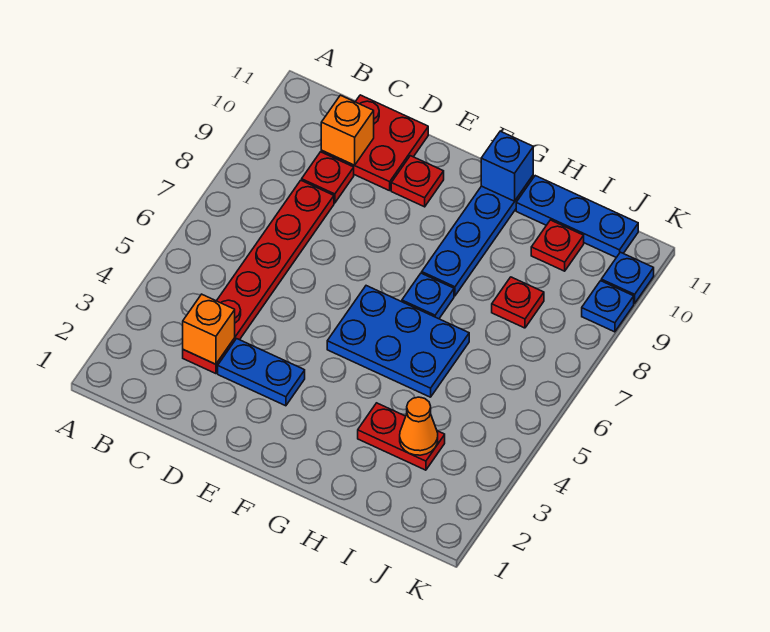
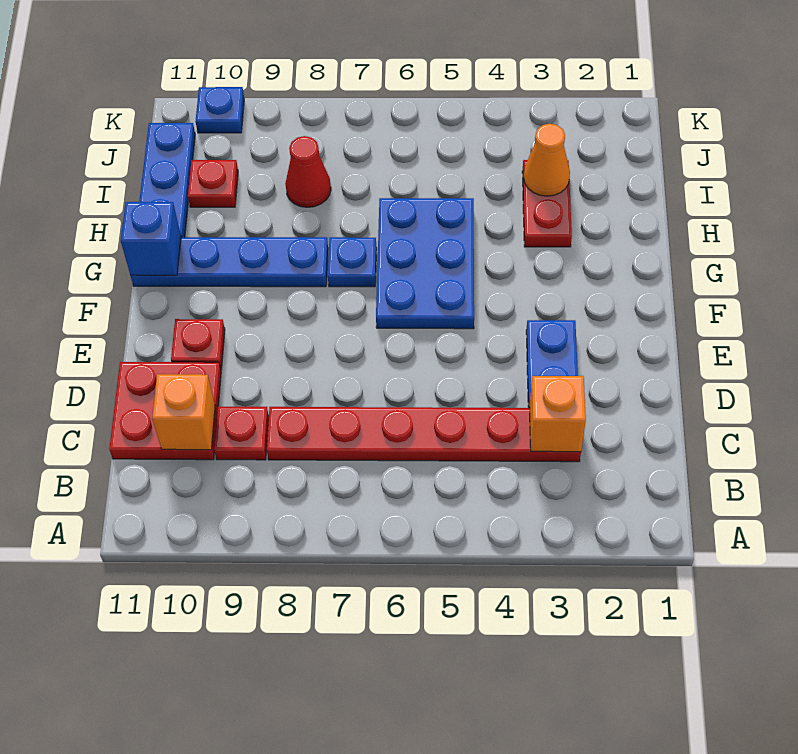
red plate I8 level 1 -> red cone I8 level 1
blue plate K9 level 1 -> none

